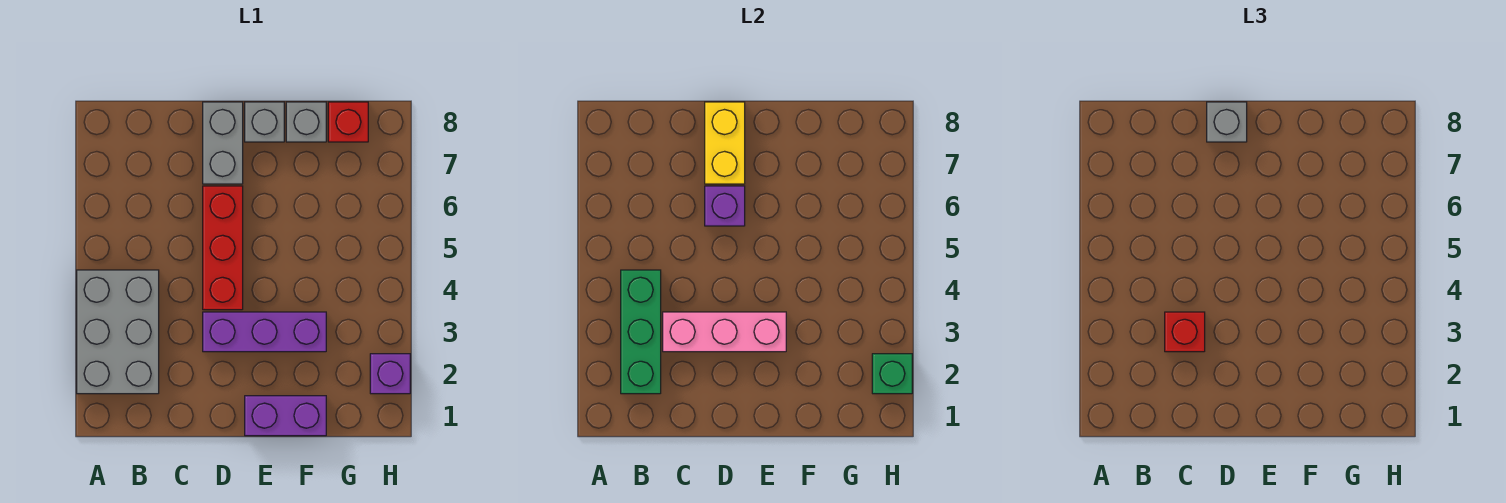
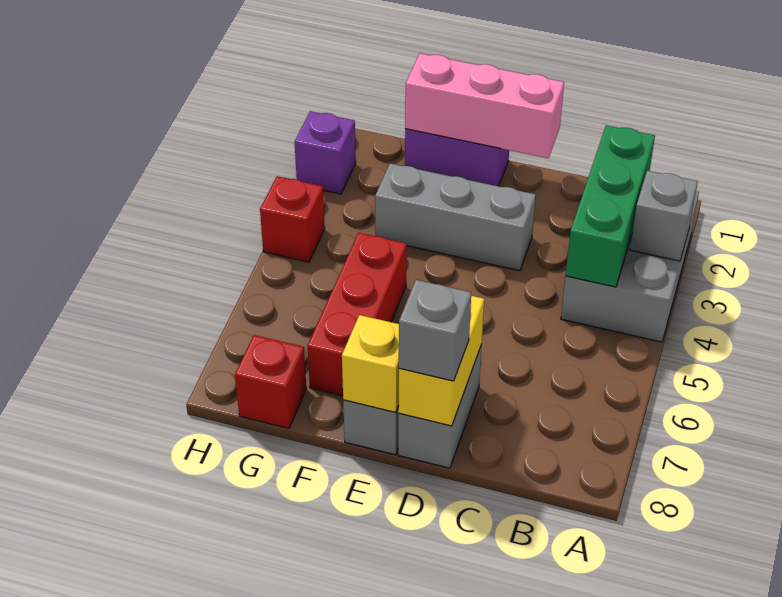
pink brick C3:E3 level 2 -> pink brick D1:F1 level 2
red brick C3 level 3 -> red brick H4 level 1
purple brick D3:F3 level 1 -> grey brick D3:F3 level 1
red brick D4:D6 level 1 -> red brick F5:F7 level 1
purple brick D6 level 2 -> none
none -> yellow brick E8 level 2
grey brick F8 level 1 -> grey brick A3 level 2
green brick H2 level 2 -> none

